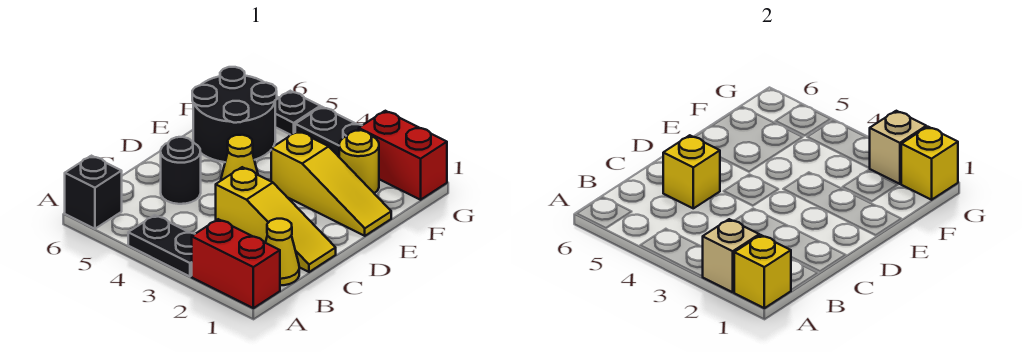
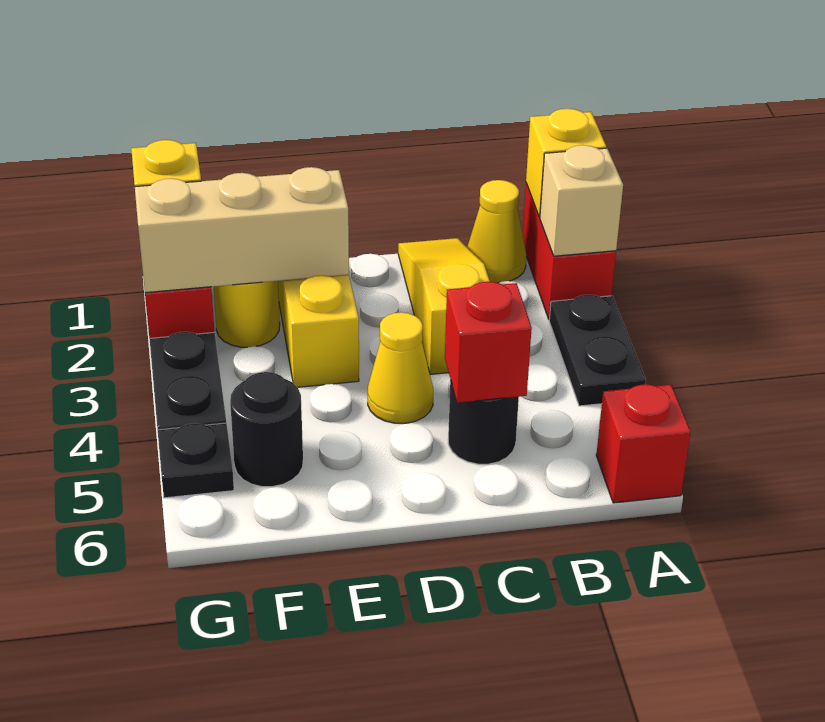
black brick A6 level 1 -> red brick A6 level 1
yellow brick C5 level 2 -> red brick C5 level 2
black round brick E5:F6 level 1 -> black round brick F5 level 1
tan brick G2 level 2 -> tan brick E2:G2 level 2

